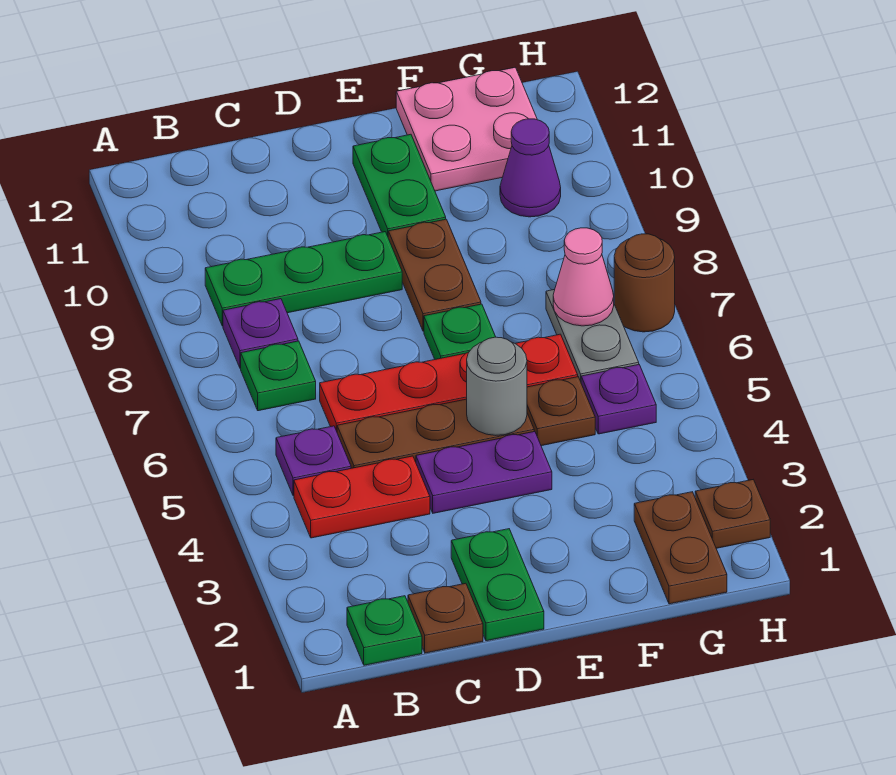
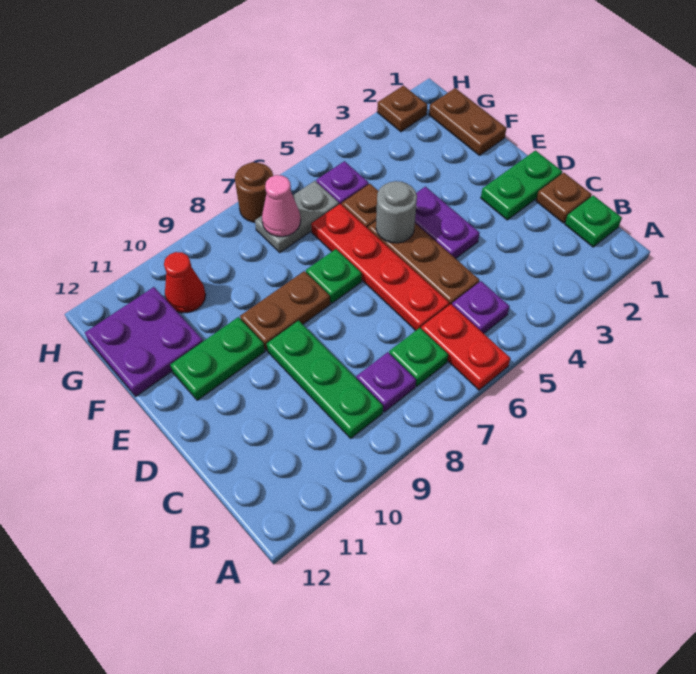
red plate B4:C4 level 1 -> red plate A6:B6 level 1
pink plate F11:G12 level 1 -> purple plate F11:G12 level 1
brown plate G1:G2 level 1 -> brown plate F1:G1 level 1
purple cone G10 level 1 -> red cone G10 level 1

